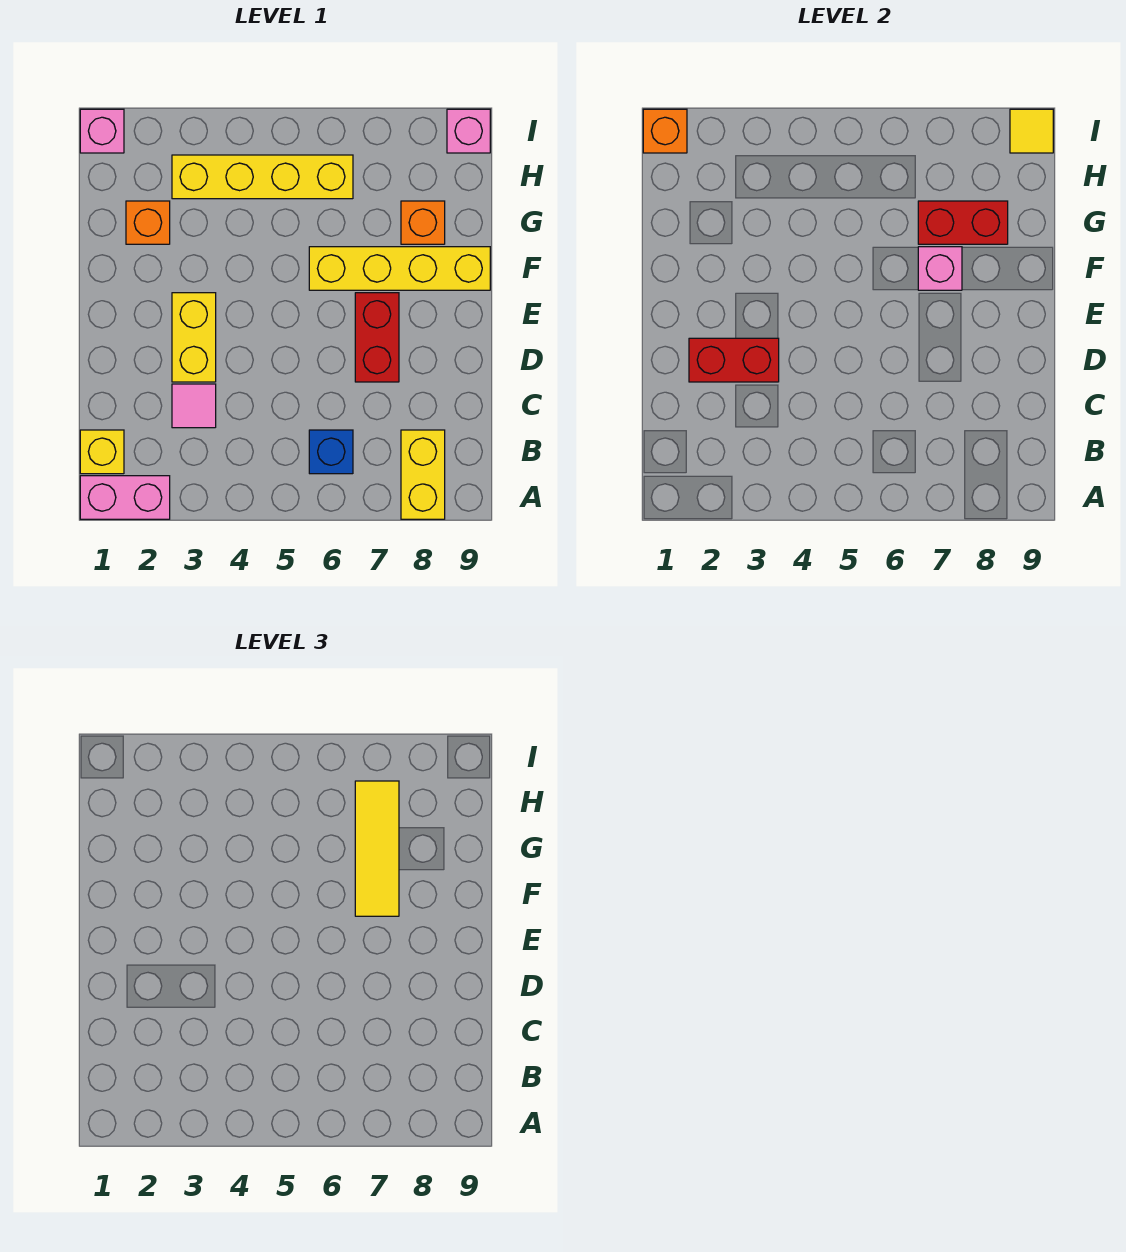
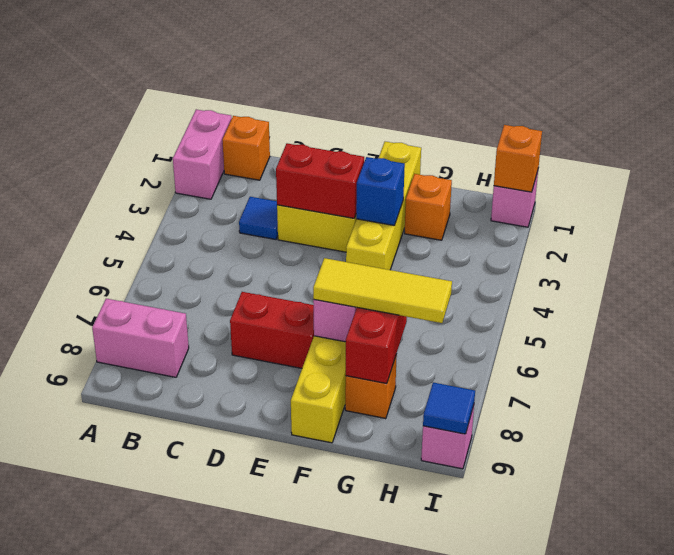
yellow brick A8:B8 level 1 -> pink brick A8:B8 level 1
yellow brick B1 level 1 -> orange brick B1 level 1
blue brick B6 level 1 -> blue brick F3 level 2
pink tile C3 level 1 -> blue tile C3 level 1
red brick D2:D3 level 2 -> red brick D3:E3 level 2
yellow brick H3:H6 level 1 -> yellow brick F1:F4 level 1
yellow tile I9 level 2 -> blue tile I9 level 2

